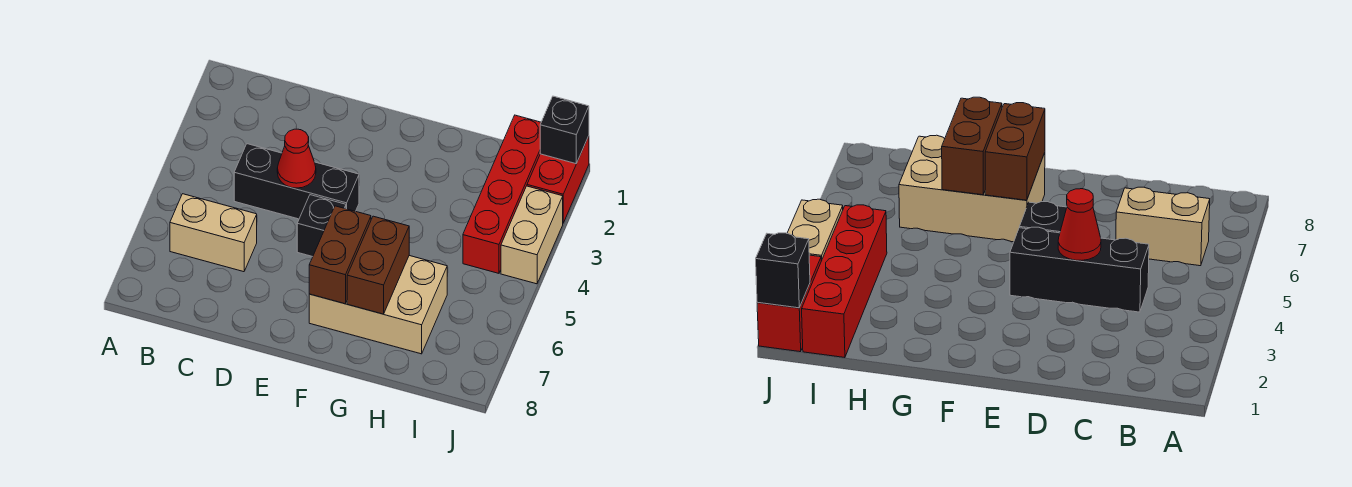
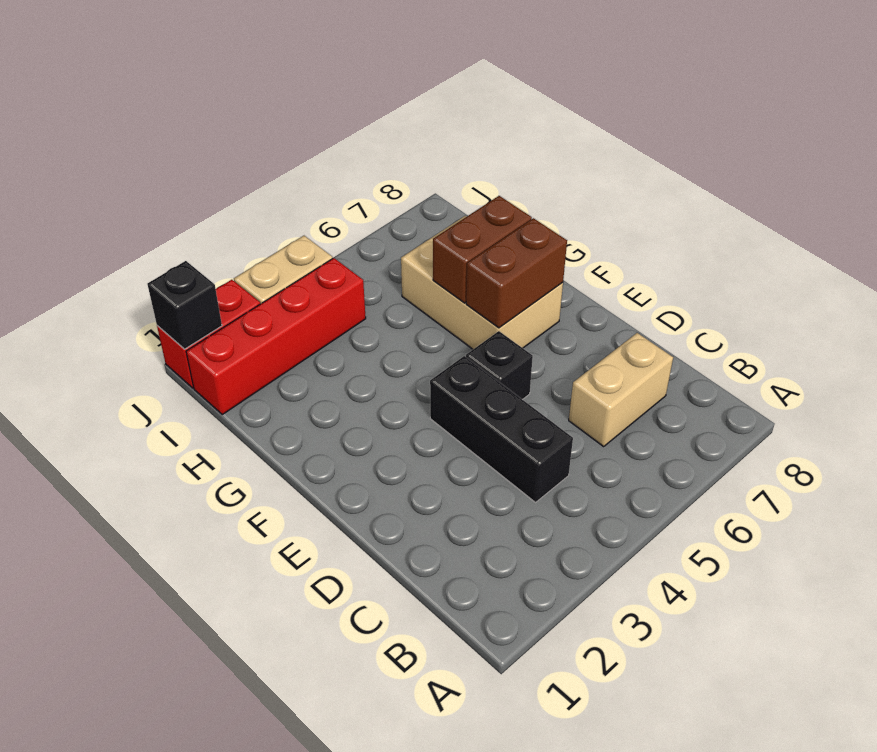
tan brick B6:C6 level 1 -> tan brick C6:C7 level 1
red cone D4 level 2 -> none

